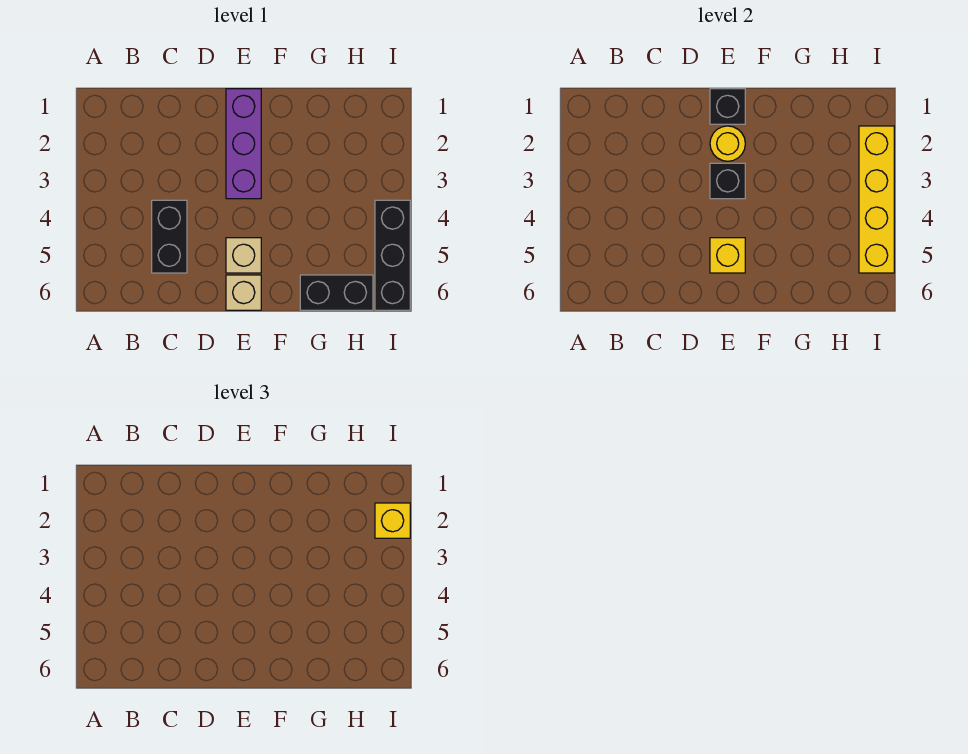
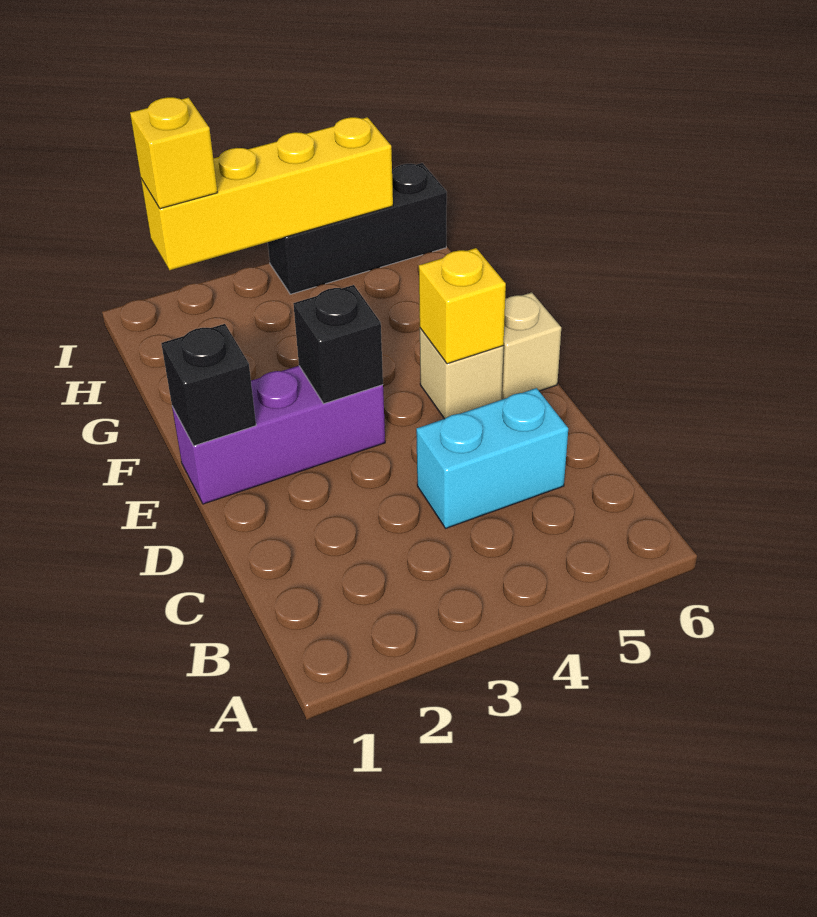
black brick C4:C5 level 1 -> cyan brick C4:C5 level 1
yellow round brick E2 level 2 -> none
black brick G6:H6 level 1 -> none

